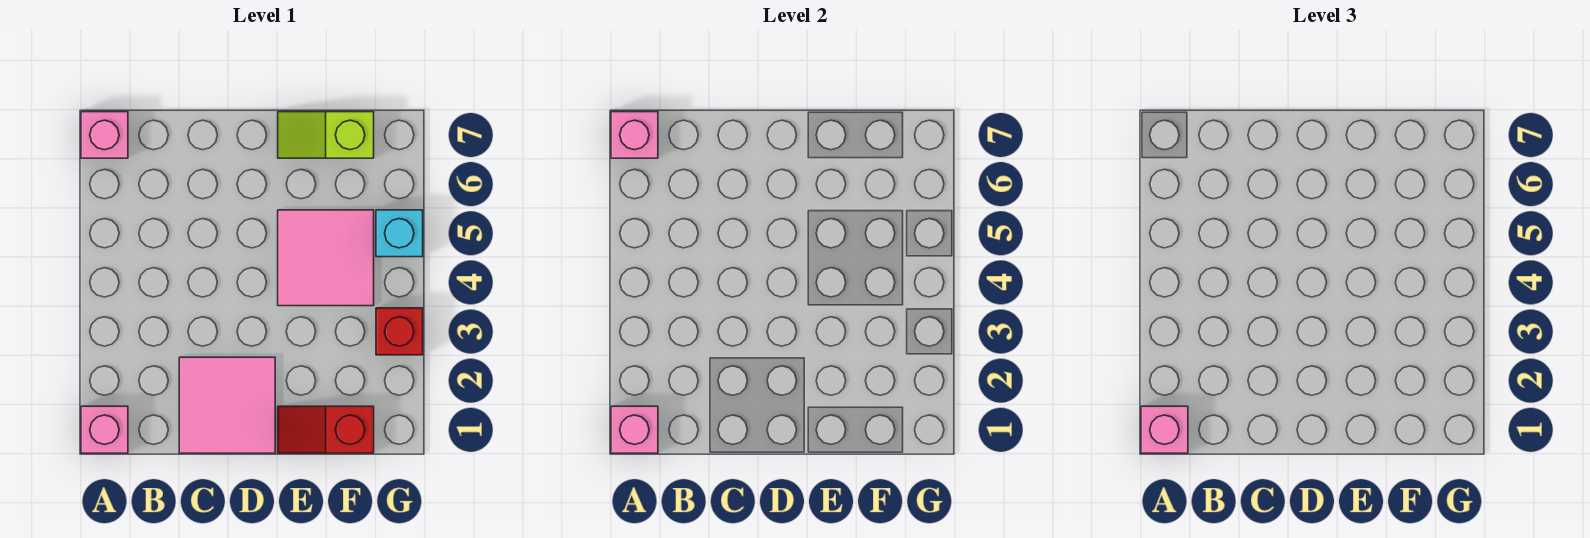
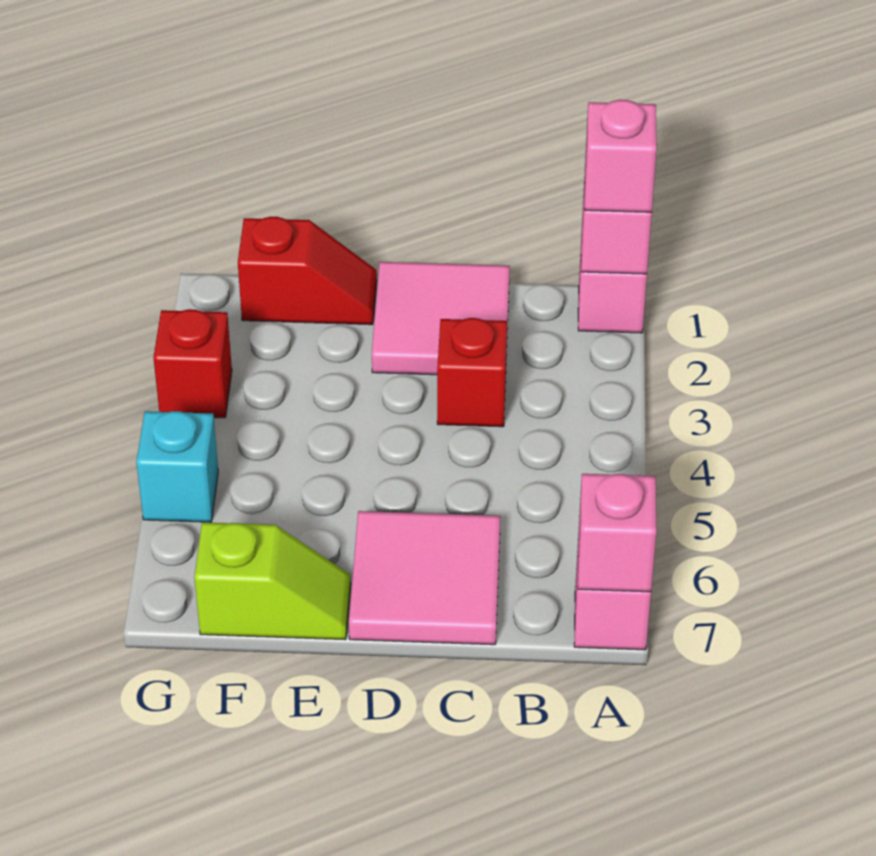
none -> red brick C3 level 1
pink tile E4:F5 level 1 -> pink tile C6:D7 level 1

